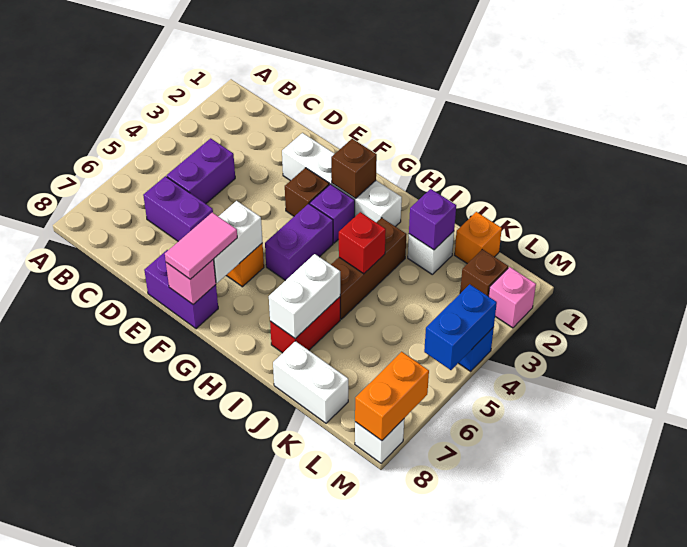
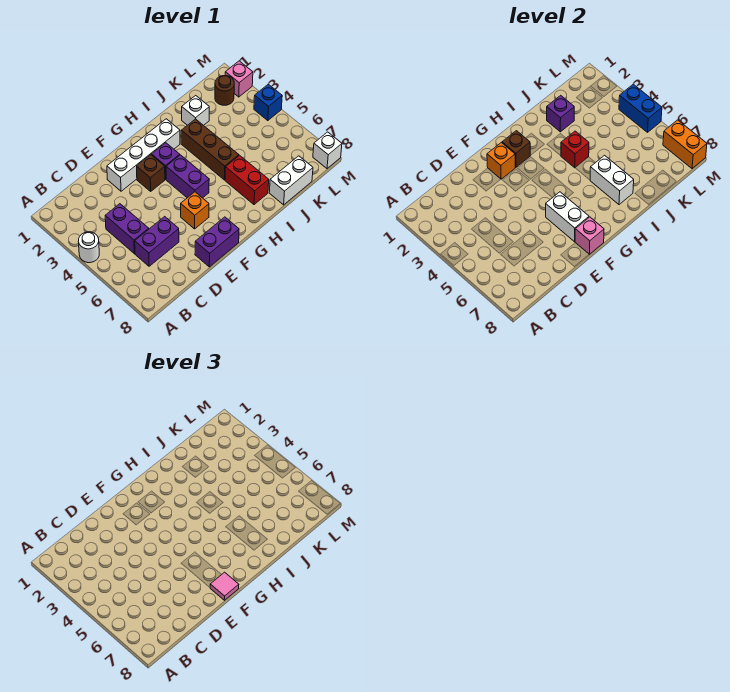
none -> white round brick A4 level 1
pink tile F7:F8 level 3 -> pink tile F8 level 3
orange brick K1 level 1 -> orange brick F2 level 2
brown brick L2 level 1 -> brown round brick L2 level 1

